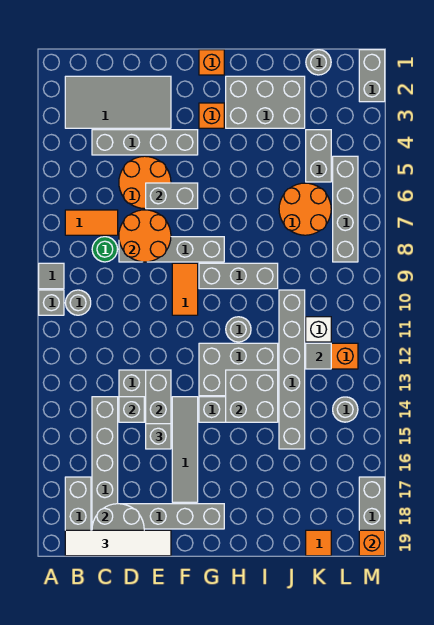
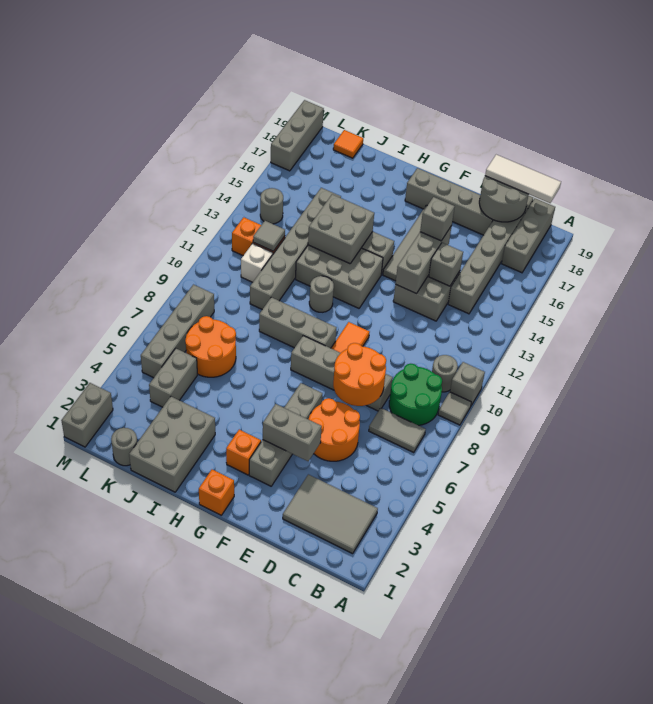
grey tile B2:E3 level 1 -> grey tile B2:D3 level 1
orange tile B7:C7 level 1 -> grey tile B7:C7 level 1
white tile B19:E19 level 3 -> white tile B19:D19 level 3
grey brick C4:F4 level 1 -> grey brick F3:F6 level 1
green round brick C8 level 1 -> green round brick B8:C9 level 1
grey brick E6:F6 level 2 -> grey brick E4:F4 level 2
grey brick H2:J3 level 1 -> grey brick I1:J3 level 1
orange brick M19 level 2 -> none

